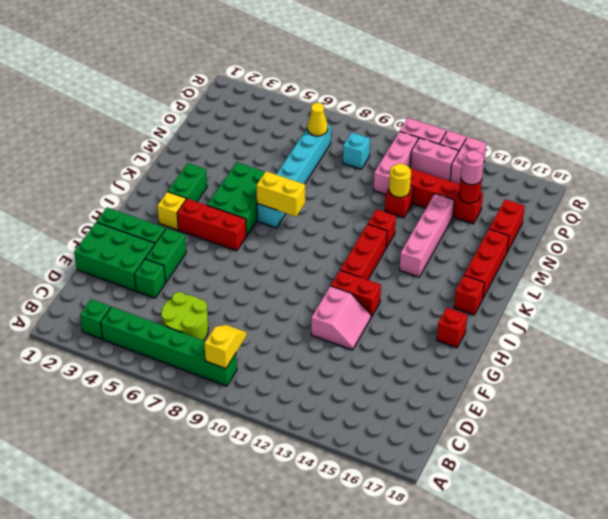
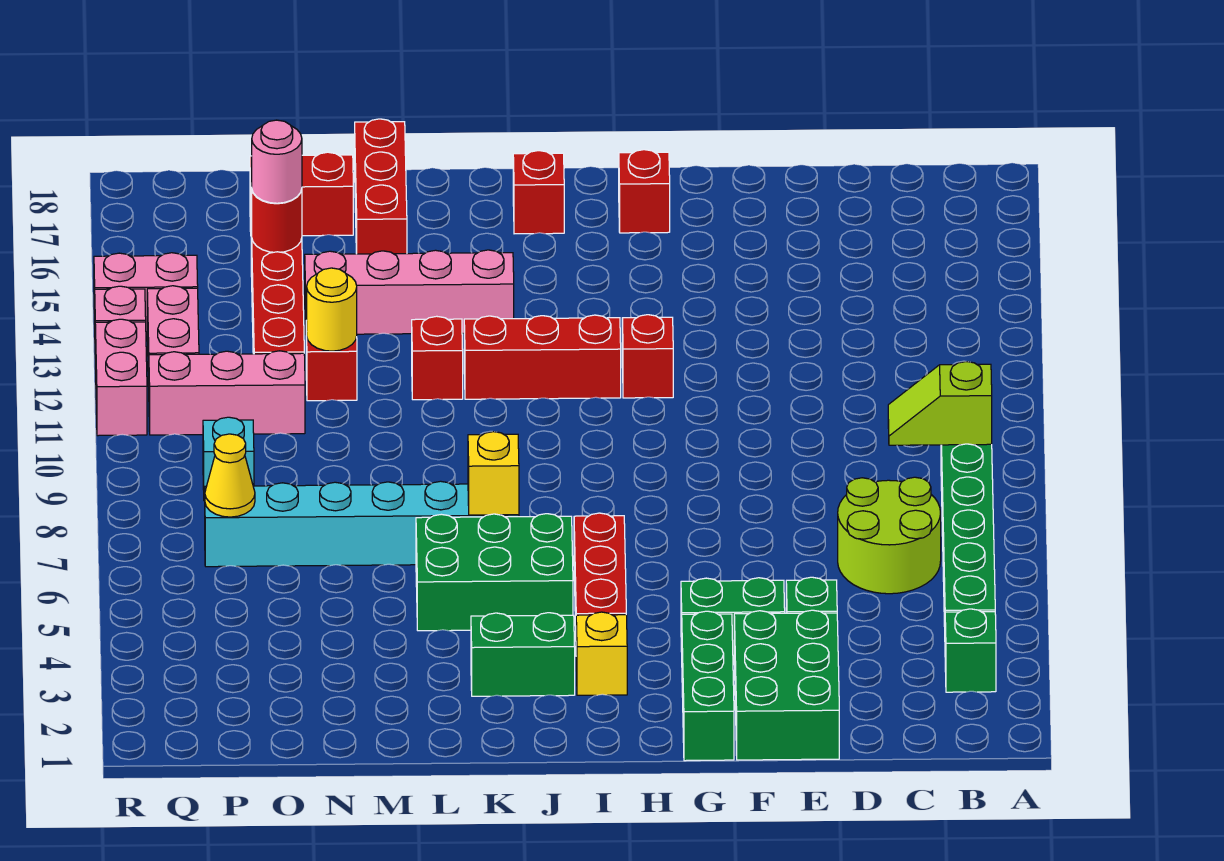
yellow slope B9:C9 level 2 top B -> lime slope B9:C9 level 2 top B
pink slope F12:G13 level 1 top 12 -> none
red brick H12:H13 level 1 -> red brick H12 level 1
yellow brick K7:K8 level 2 -> yellow brick K7 level 2
red brick K17:M17 level 1 -> red brick M16:M18 level 1

